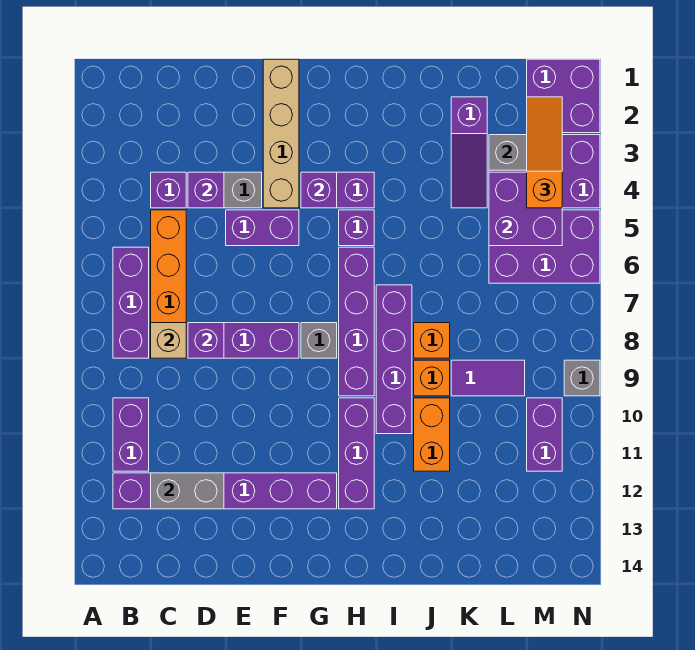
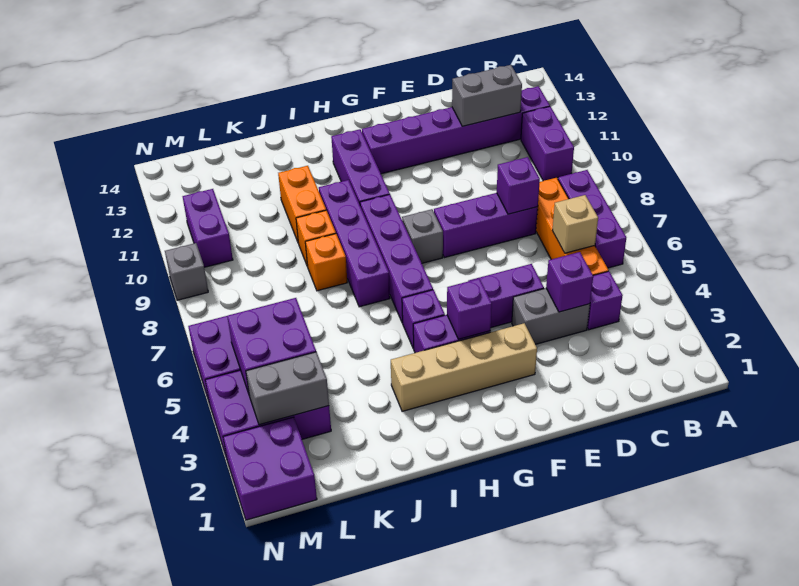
tan brick C8 level 2 -> tan brick C6 level 2
tan brick F1:F4 level 1 -> tan brick F3:I3 level 1
purple slope K2:K4 level 1 top 2 -> none
purple tile K9:L9 level 1 -> none
orange slope M2:M4 level 3 top 4 -> none

